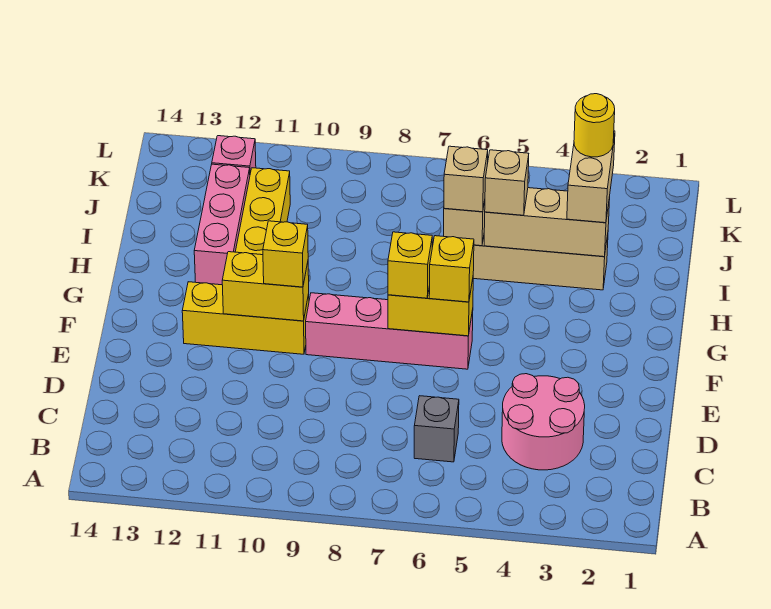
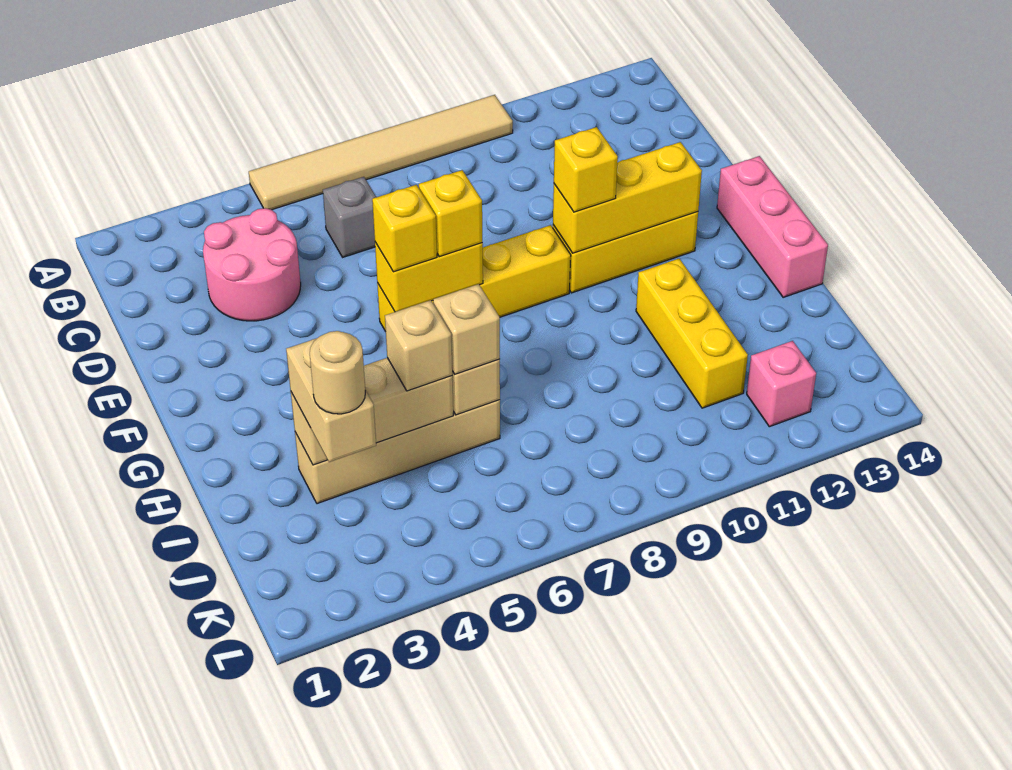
none -> tan tile A5:A10 level 1
pink brick F6:F9 level 1 -> yellow brick F6:F9 level 1
yellow brick F10:F11 level 2 -> yellow brick F10:F12 level 2
pink brick H12:J12 level 1 -> pink brick F14:H14 level 1
yellow round brick J3 level 4 -> tan round brick J3 level 4

